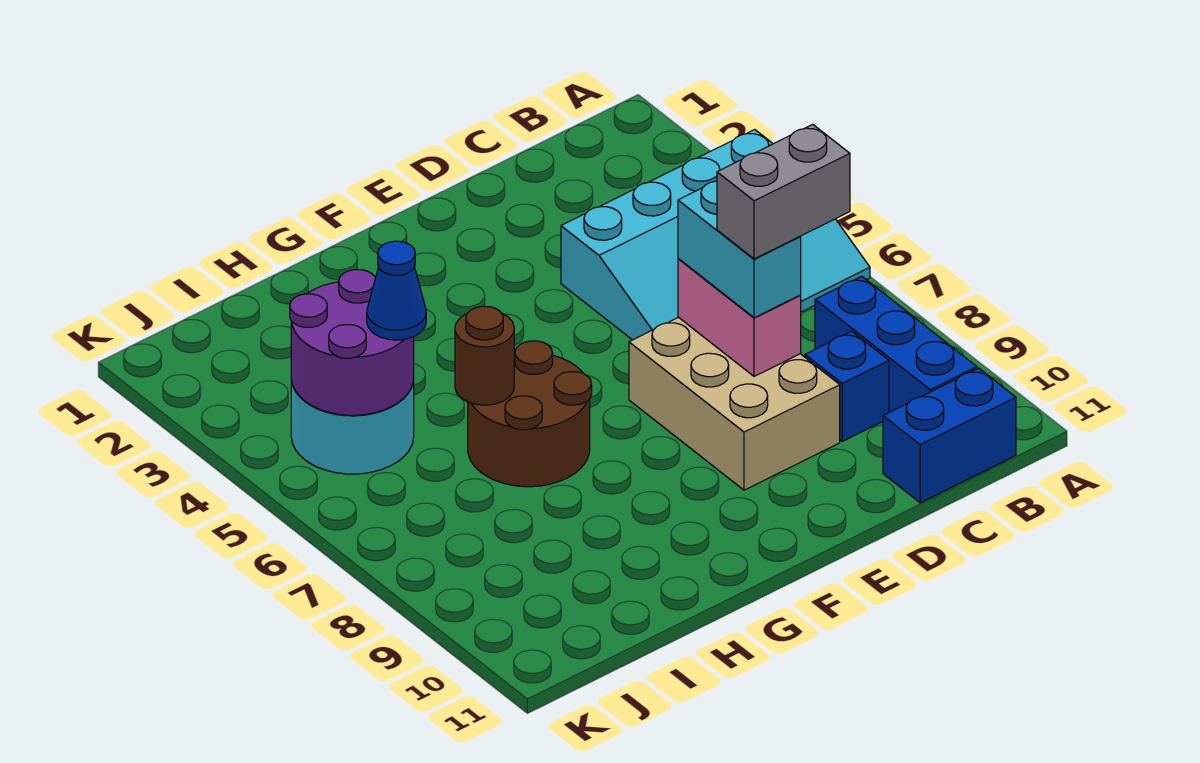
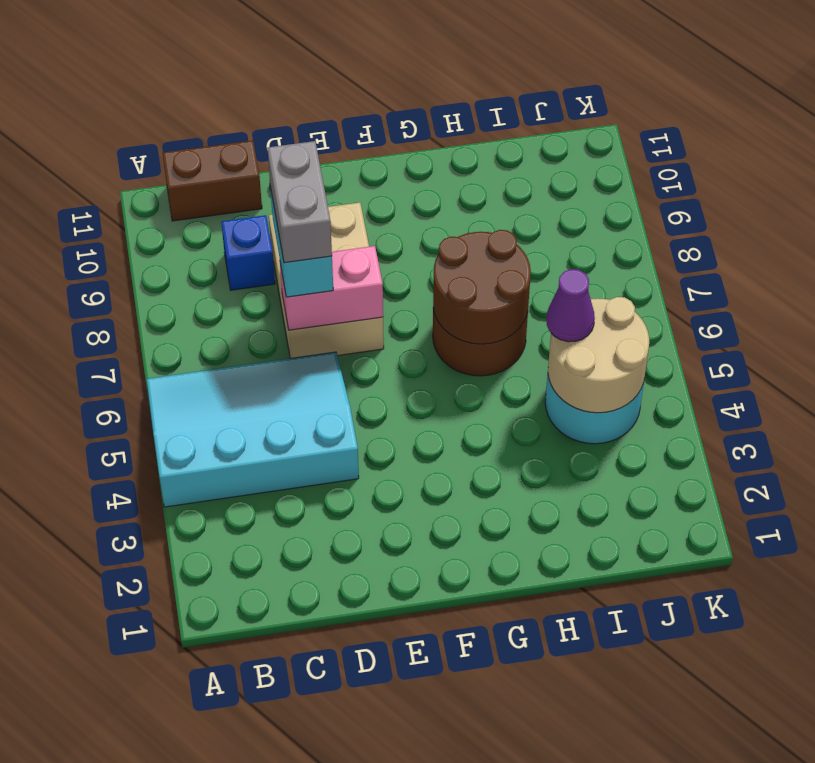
blue brick B8:B10 level 1 -> none
blue brick B11:C11 level 1 -> brown brick B11:C11 level 1
grey brick C8:D8 level 4 -> grey brick D7:D8 level 4
pink brick D7:D8 level 2 -> pink brick D7:E7 level 2
brown round brick H6 level 2 -> brown round brick G6:H7 level 2
purple round brick I4:J5 level 2 -> tan round brick I4:J5 level 2
blue cone I5 level 3 -> purple cone I5 level 3

